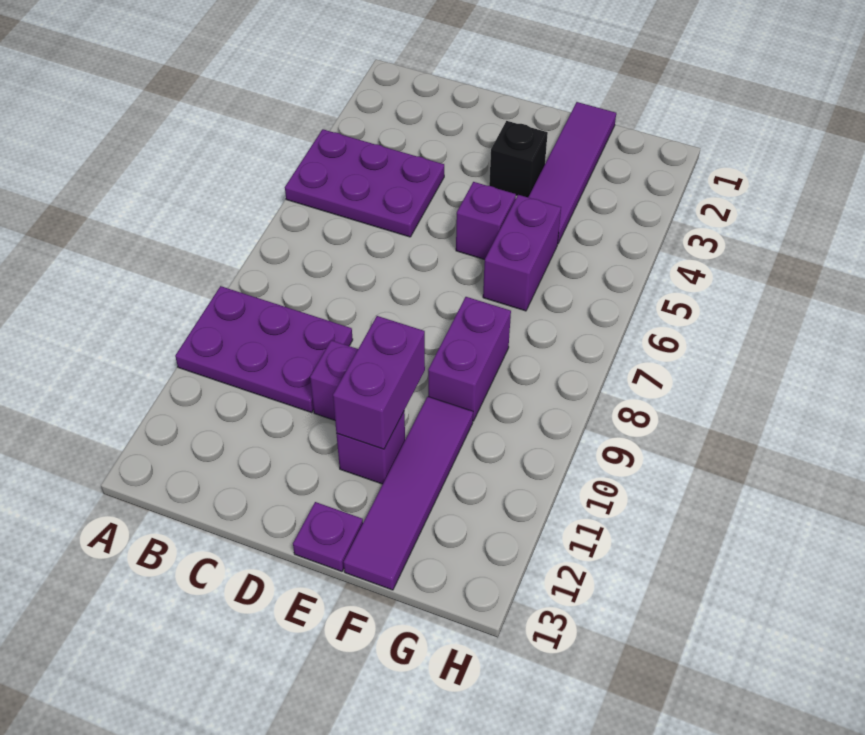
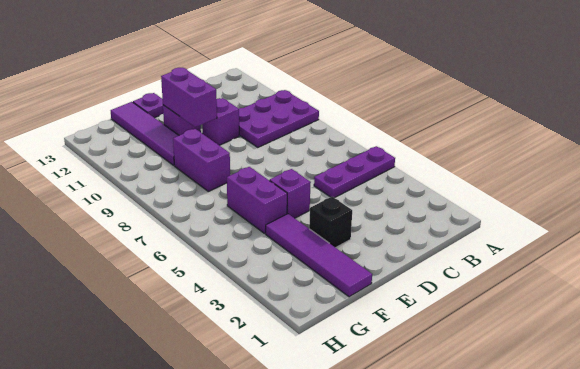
purple plate A4:C5 level 1 -> purple plate A5:C5 level 1

